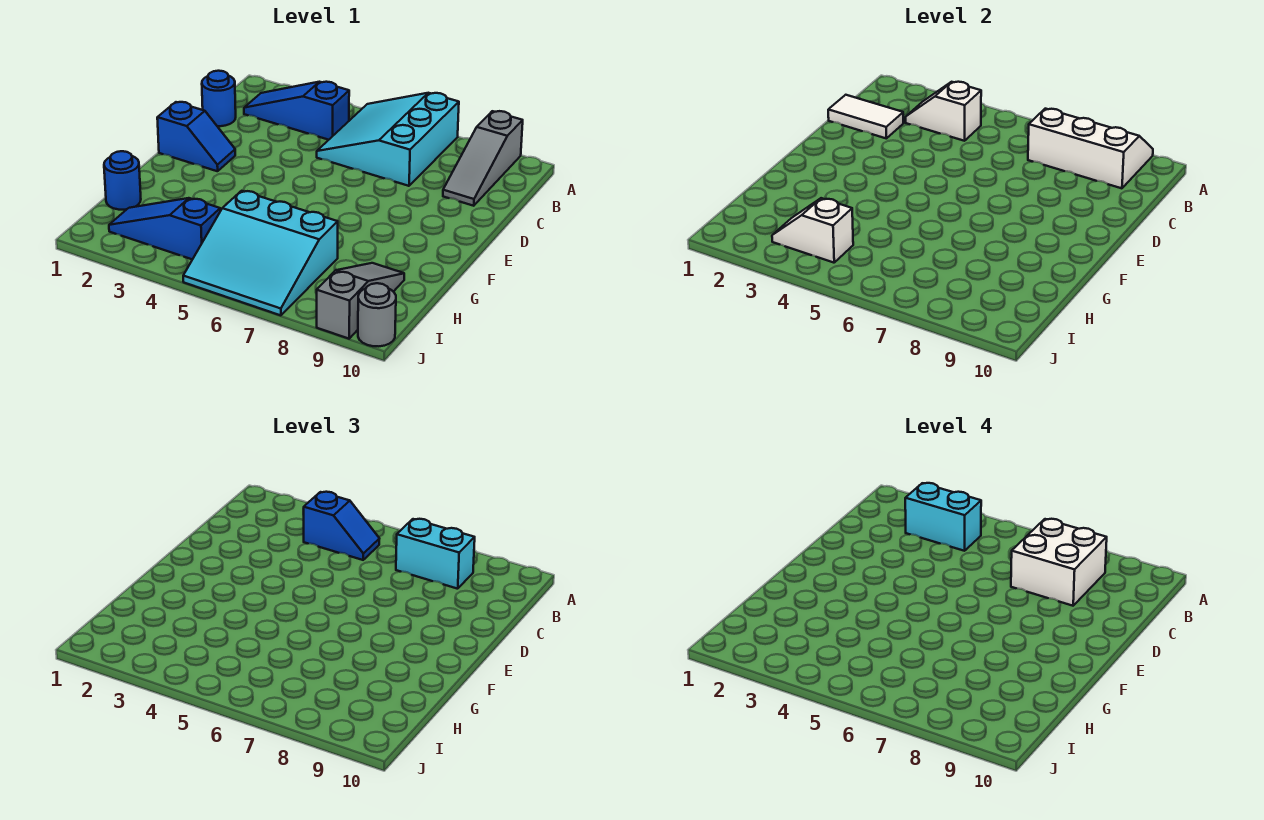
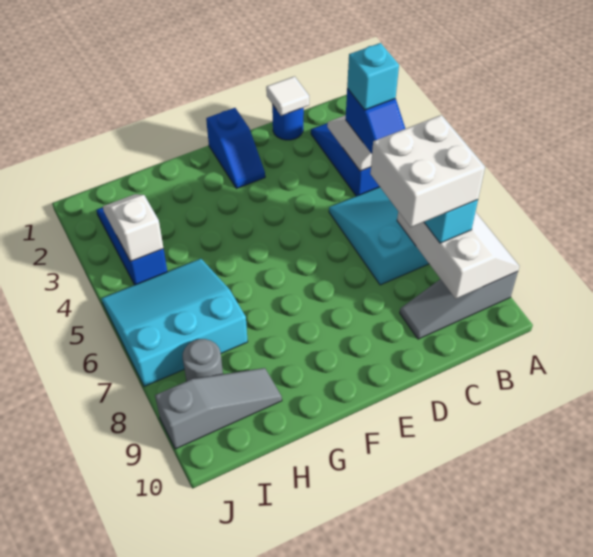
cyan brick B3:B4 level 4 -> cyan brick B4 level 4
white tile C1:C2 level 2 -> white tile C1 level 2
blue round brick H1 level 1 -> none
cyan slope H5:J7 level 1 top H -> cyan slope H5:J7 level 1 top 7
grey round brick J10 level 1 -> grey round brick I8 level 1

